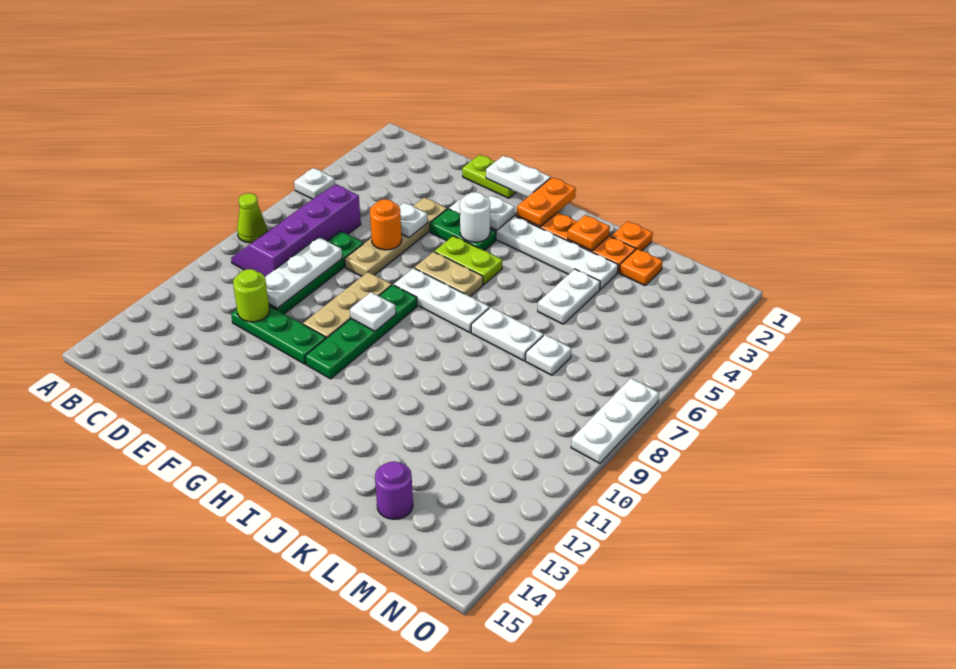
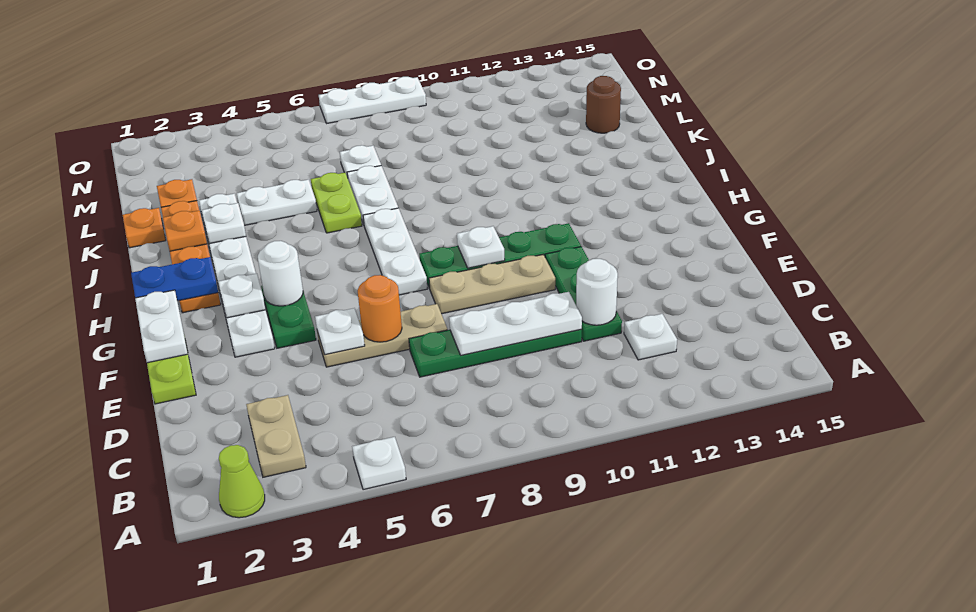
lime cone A8 level 1 -> lime cone A2 level 1
purple slope B6:C9 level 1 top C -> none
none -> white plate C12 level 1
lime round brick D11 level 2 -> white round brick D11 level 2
tan plate E4:E7 level 1 -> tan plate E5:E7 level 1
lime plate G5:H5 level 1 -> lime plate J6:K6 level 1
tan plate G6:H6 level 1 -> tan plate B3:C3 level 1
orange plate H1:H2 level 2 -> blue plate H1:H2 level 2
none -> white plate J3 level 2
purple round brick L14 level 1 -> brown round brick L14 level 1

